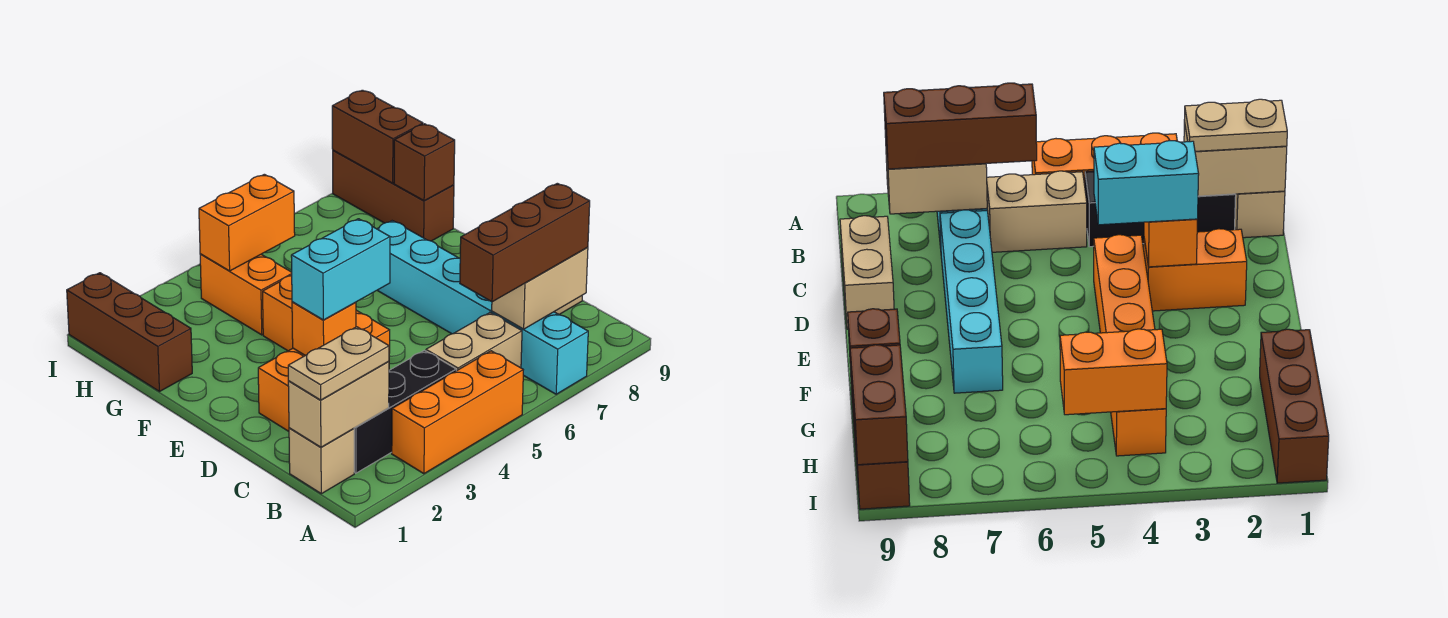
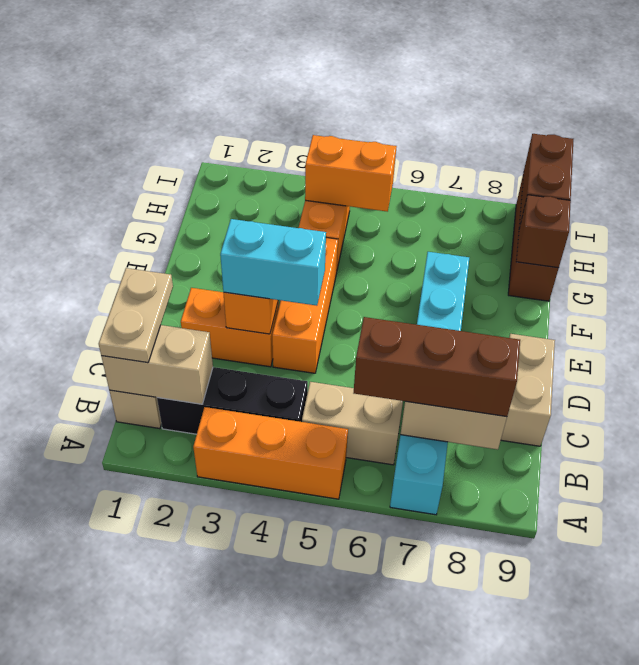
tan plate B1:B2 level 3 -> tan plate B1:C1 level 3
brown brick G1:I1 level 1 -> none

